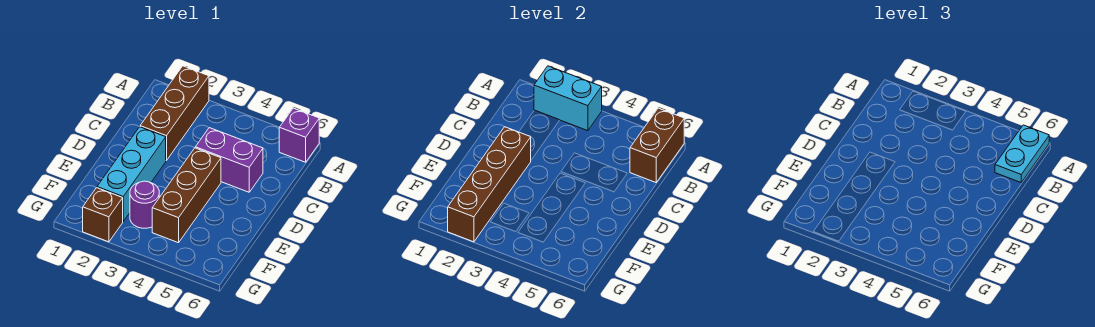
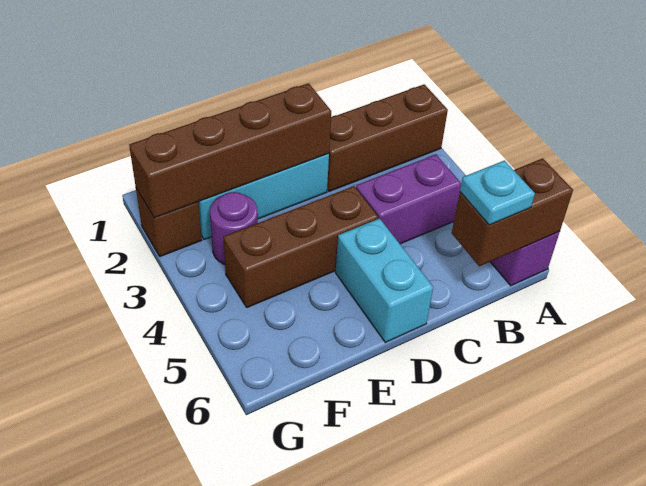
cyan brick A2:A3 level 2 -> cyan brick D5:D6 level 1
cyan plate A6:B6 level 3 -> cyan plate B6 level 3
purple brick C4:C5 level 1 -> purple brick B4:C4 level 1

